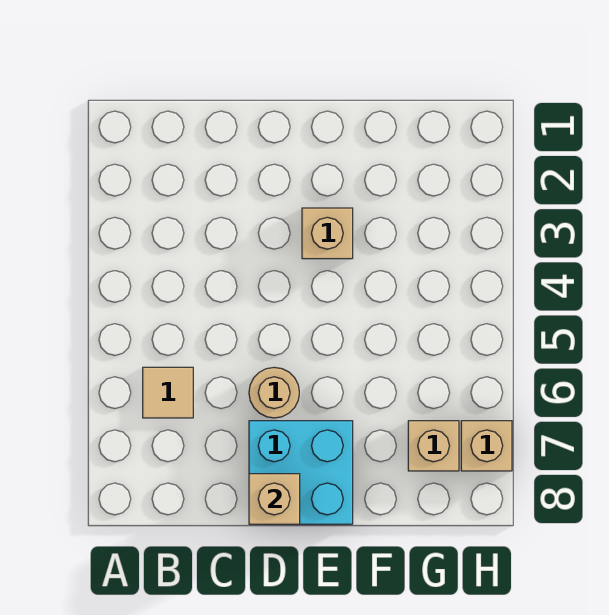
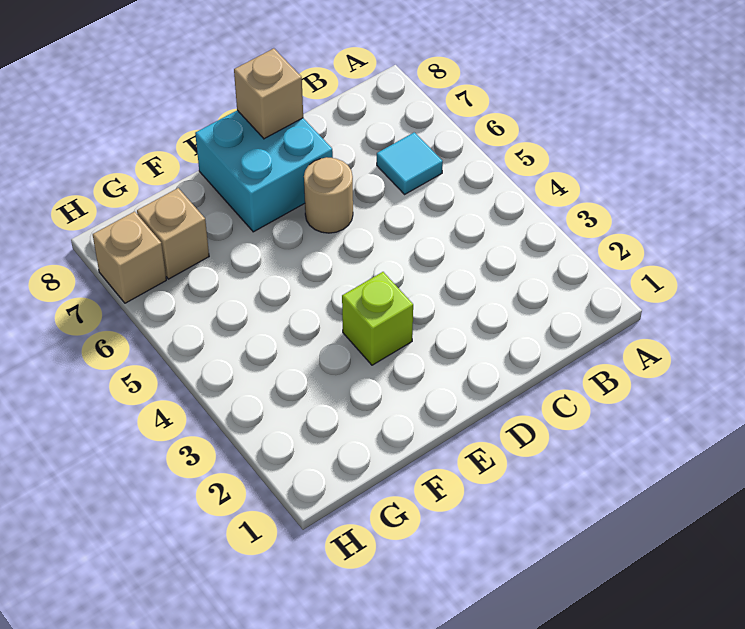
tan tile B6 level 1 -> cyan tile B6 level 1
tan brick E3 level 1 -> lime brick E3 level 1

